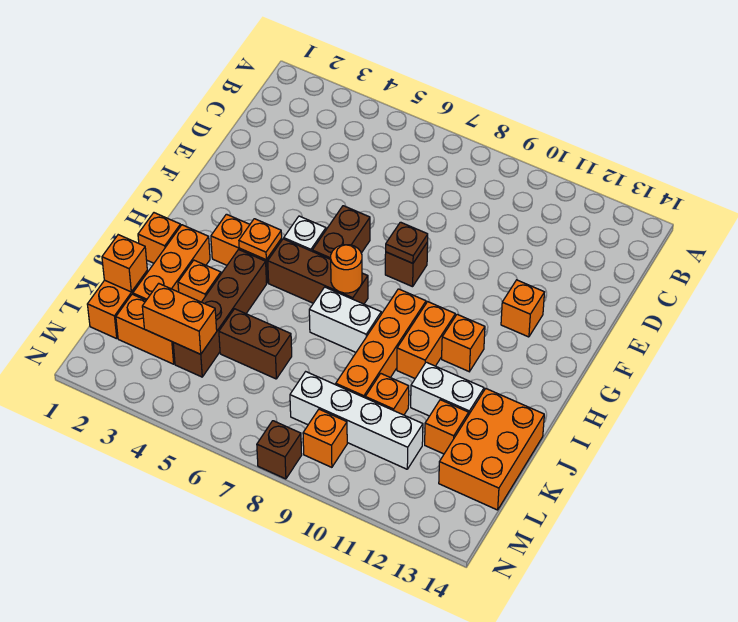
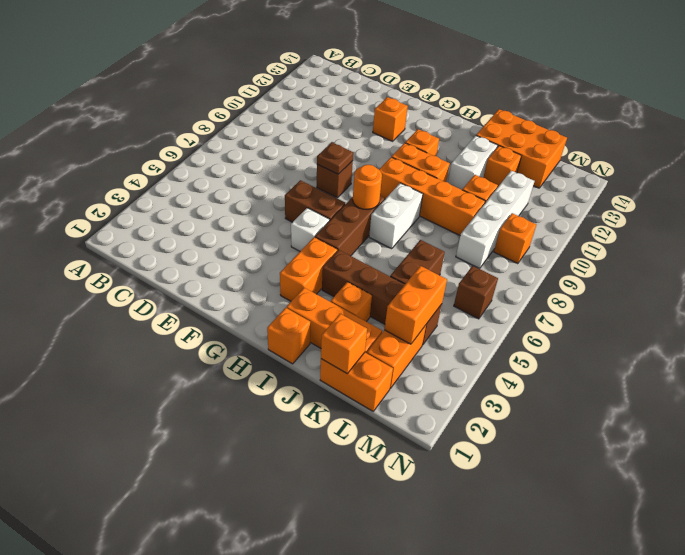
orange plate H4 level 2 -> none
brown brick N8 level 1 -> brown brick M6 level 1

